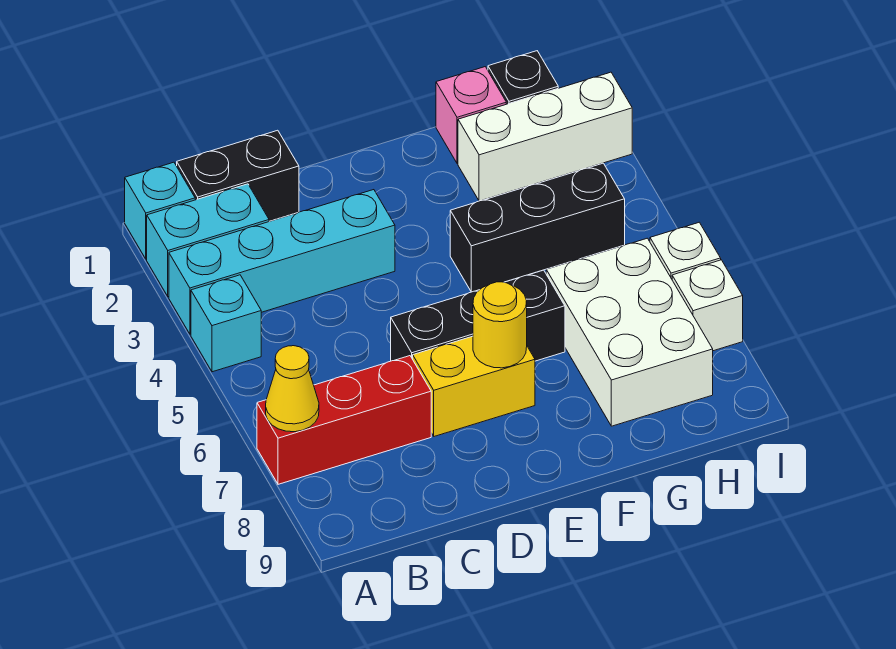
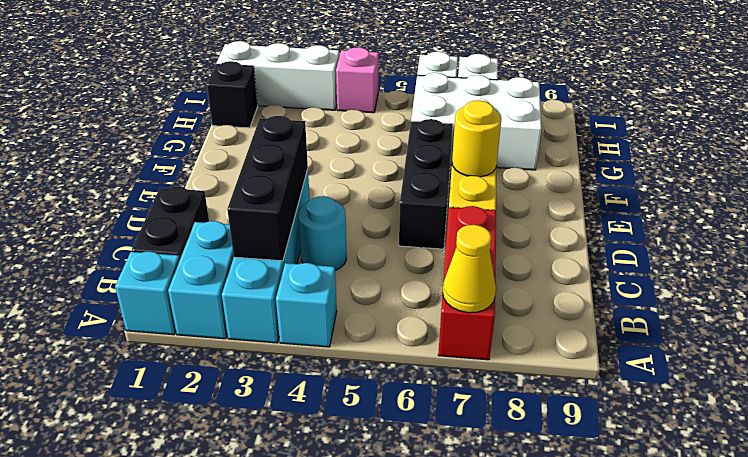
none -> cyan round brick C4 level 1
black brick F4:H4 level 1 -> black brick B3:D3 level 2
pink brick G1 level 1 -> pink brick I4 level 1
white brick G2:I2 level 1 -> white brick I1:I3 level 1

